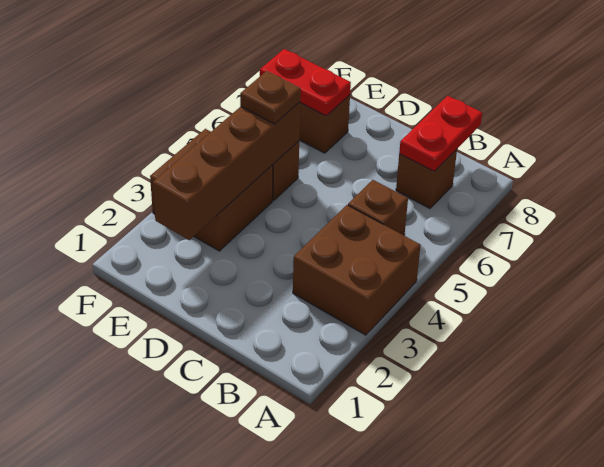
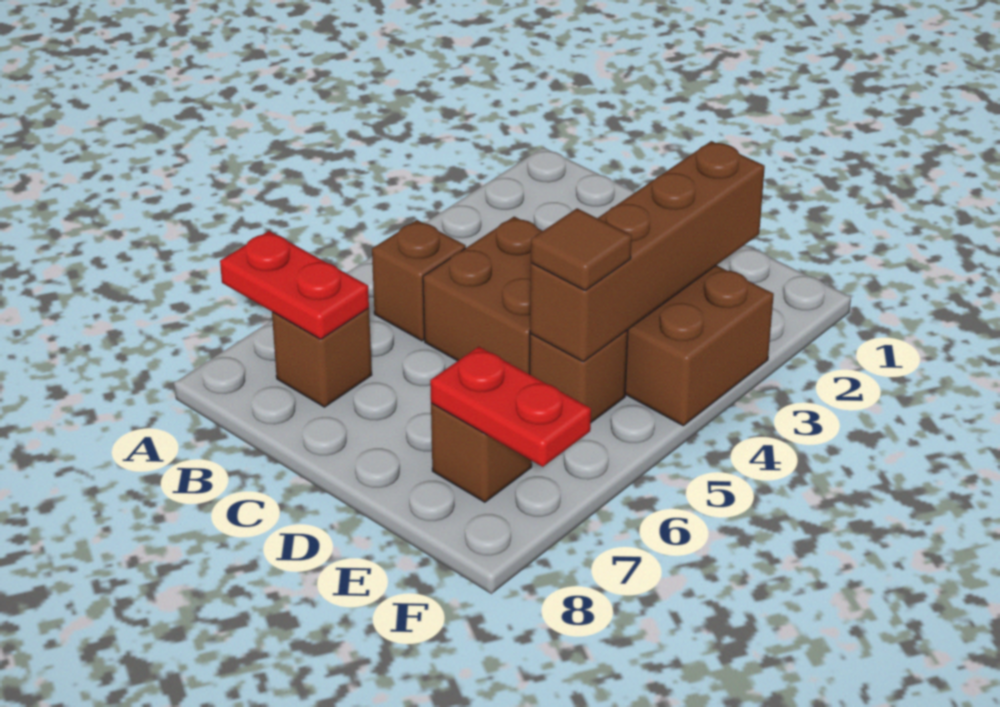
brown brick A3:B4 level 1 -> brown brick C4:D5 level 1
red plate B7:B8 level 2 -> red plate A7:B7 level 2
brown plate E5 level 3 -> brown tile E5 level 3

